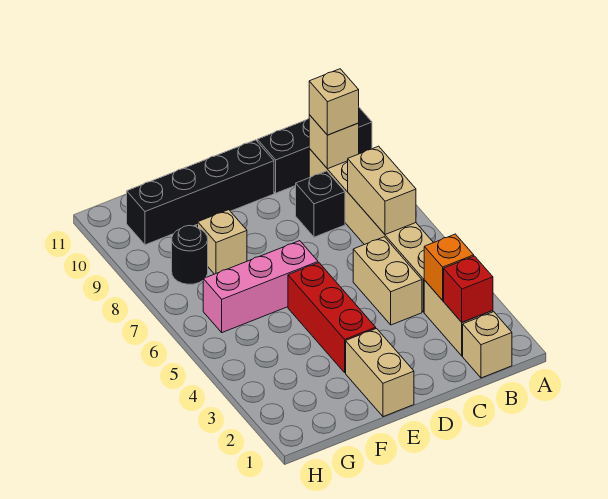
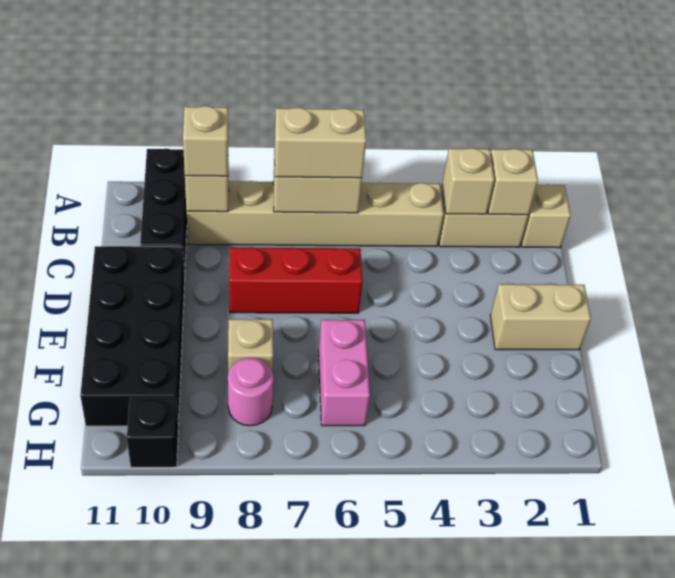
red brick B2 level 2 -> tan brick B2 level 2
orange brick B3 level 2 -> tan brick B3 level 2
tan brick C4:C5 level 1 -> tan brick B6:B7 level 3
black brick C8 level 1 -> black brick H10 level 1
black brick D10:G10 level 1 -> black brick D10:G11 level 1
red brick E3:E5 level 1 -> red brick D6:D8 level 1
pink brick E6:G6 level 1 -> pink brick F6:G6 level 1
black round brick G8 level 1 -> pink round brick G8 level 1

